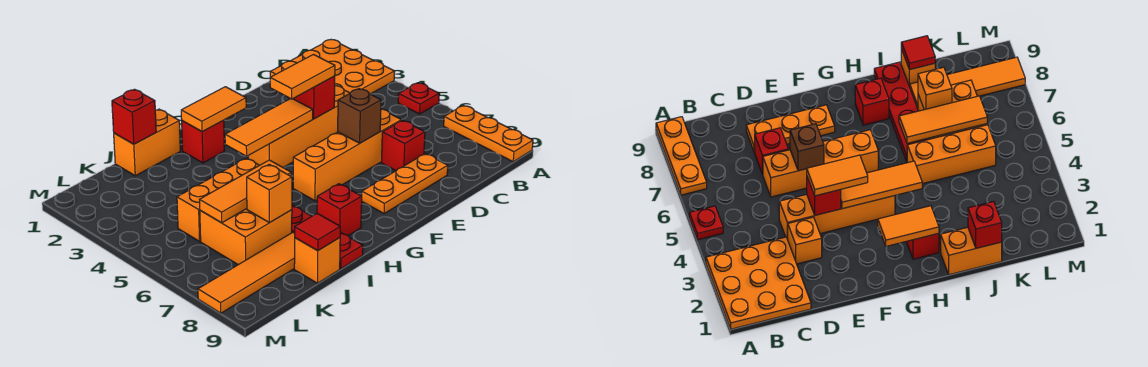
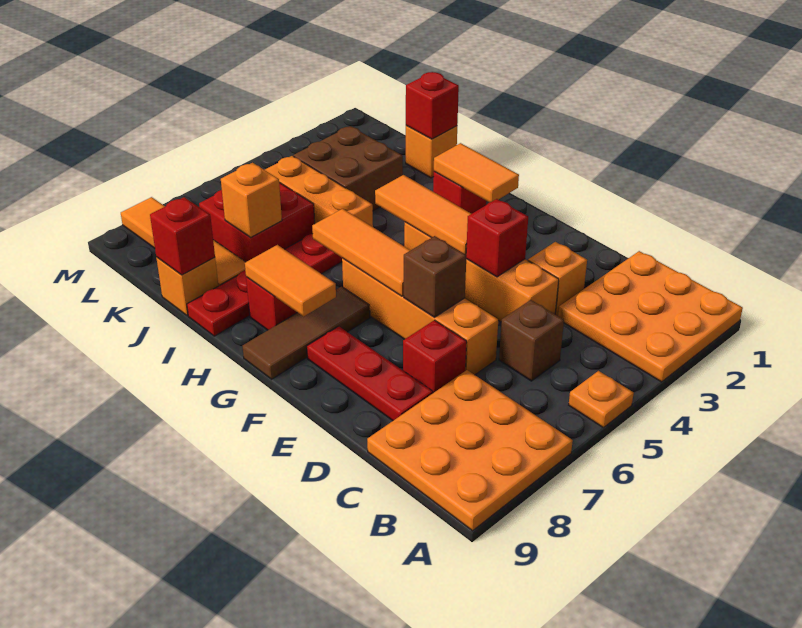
red plate A5 level 1 -> orange plate A5 level 1
orange plate A7:A9 level 1 -> orange plate A7:C9 level 1
none -> brown brick C5 level 1
orange plate D8:F8 level 1 -> red plate D8:F8 level 1
orange tile E4:F4 level 3 -> orange tile G8:H8 level 2
none -> brown tile G7:G9 level 1
orange brick I1:J1 level 1 -> orange brick J1 level 1
orange tile I6:K6 level 2 -> orange tile F6:H6 level 2
none -> brown brick J3:K4 level 1
orange brick J6:K7 level 1 -> red brick J6:K7 level 1
red tile J9 level 2 -> red brick J9 level 2

